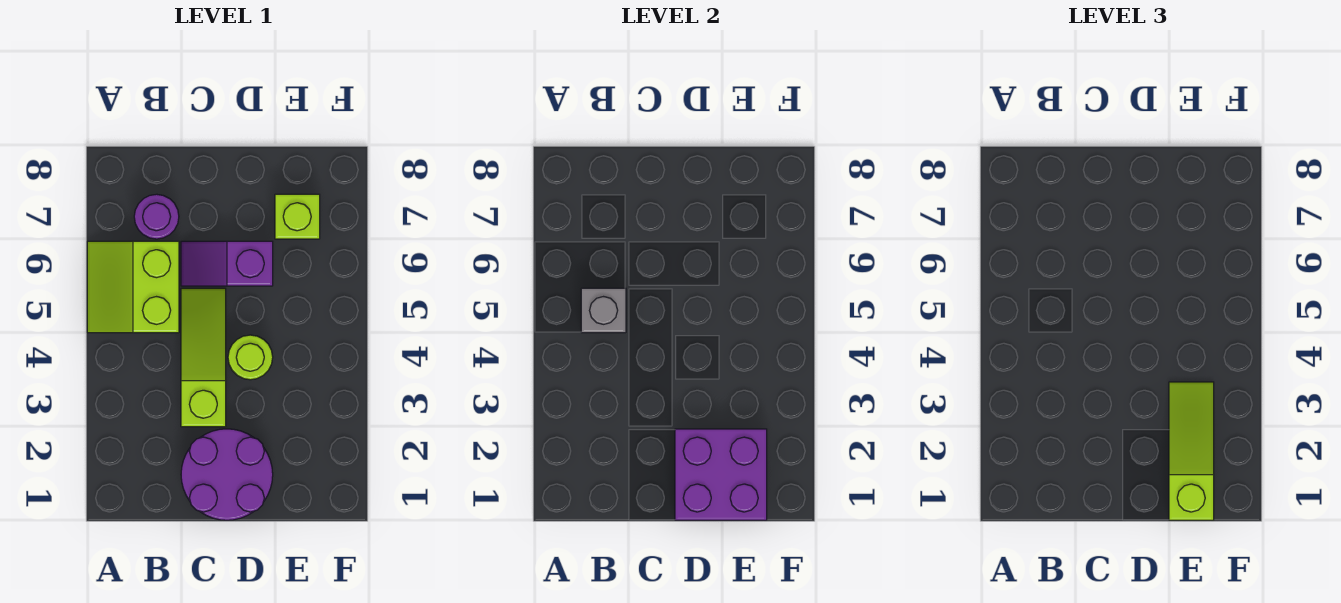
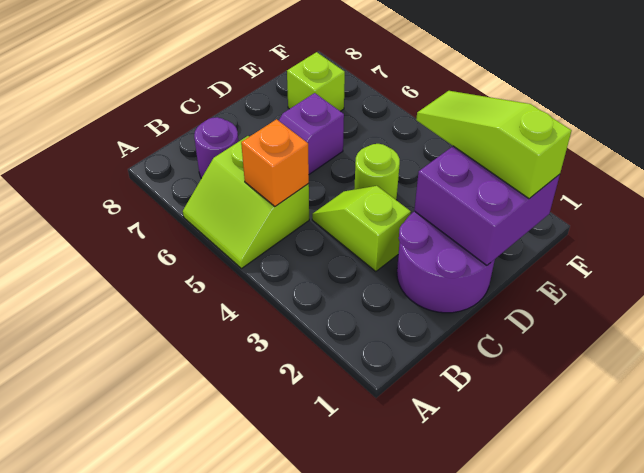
grey brick B5 level 2 -> orange brick B5 level 2
lime slope C3:C5 level 1 top 3 -> lime slope C3:C4 level 1 top 3

